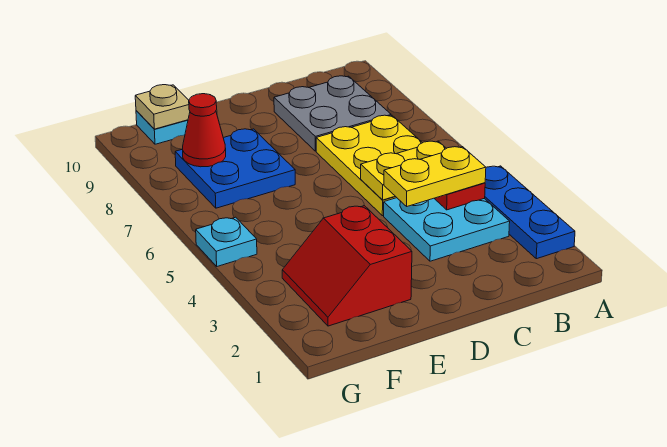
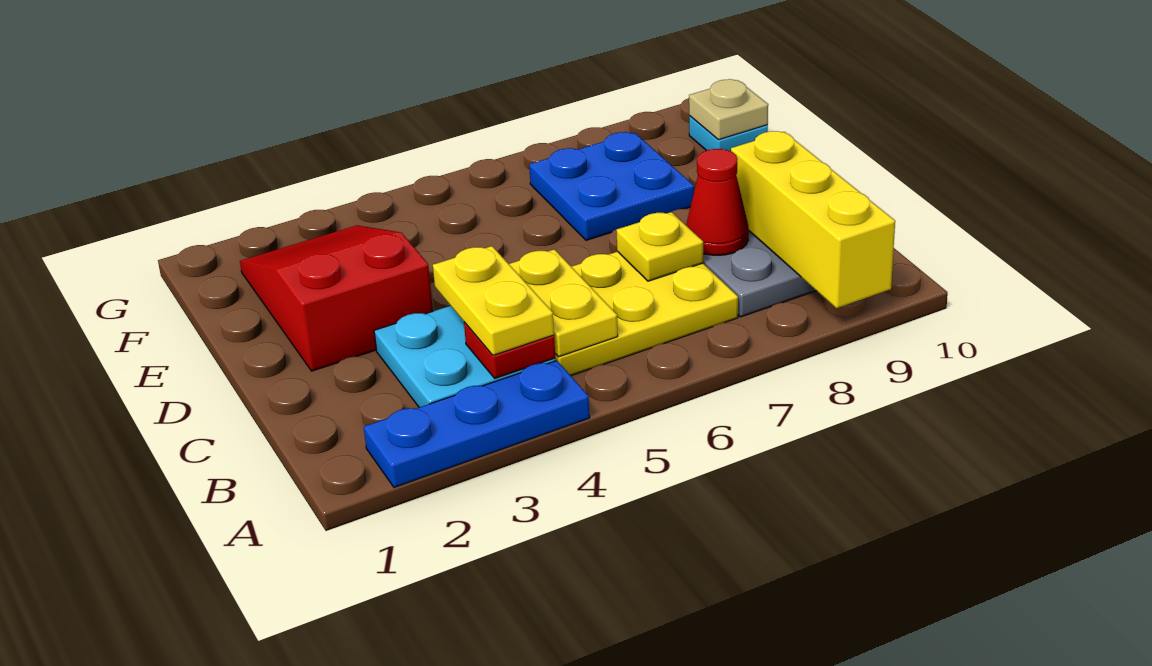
none -> yellow brick A9:C9 level 2
none -> yellow plate C7 level 2
red slope E2:F3 level 1 top E -> red slope D2:F3 level 1 top D
red cone F8 level 2 -> red cone C8 level 2
cyan plate G5 level 1 -> none

